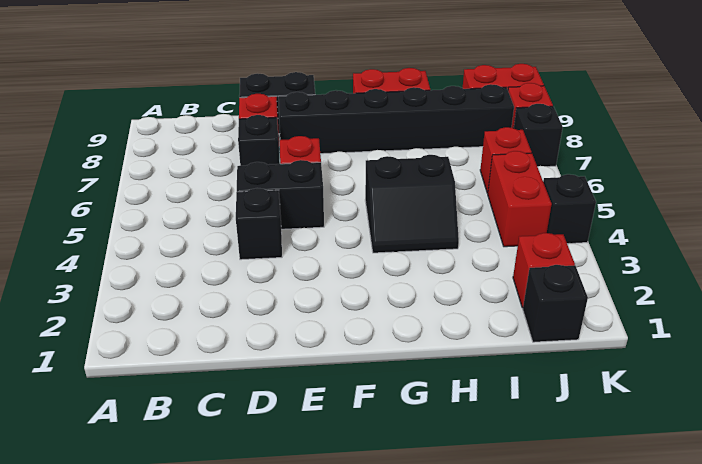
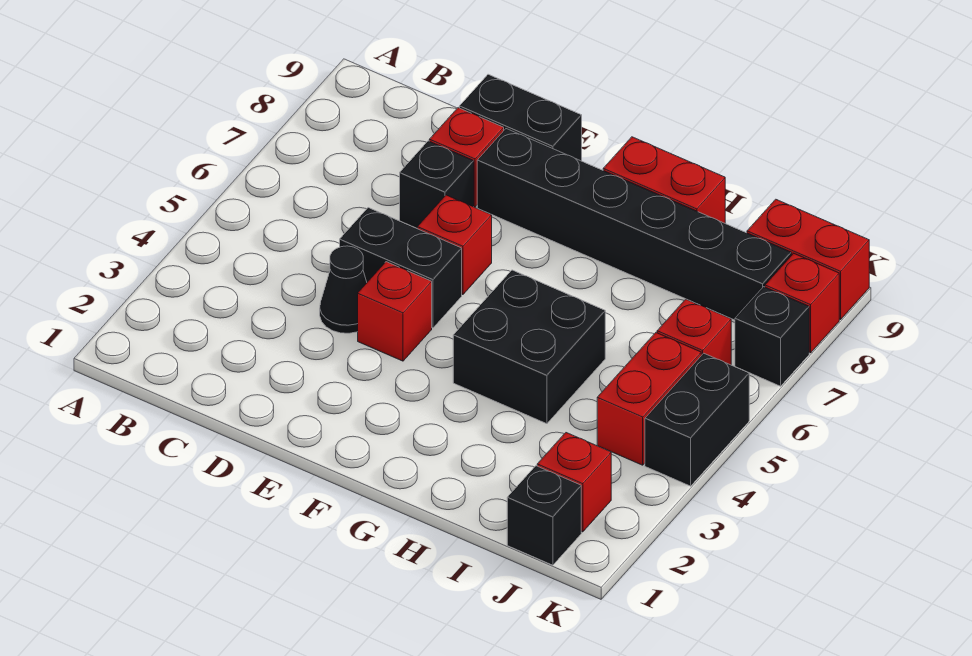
black brick D4 level 1 -> black cone D4 level 1
none -> red brick E4 level 1
black slope G4:H5 level 1 top 5 -> black brick G4:H5 level 1
black brick K4 level 1 -> black brick K4:K5 level 1

